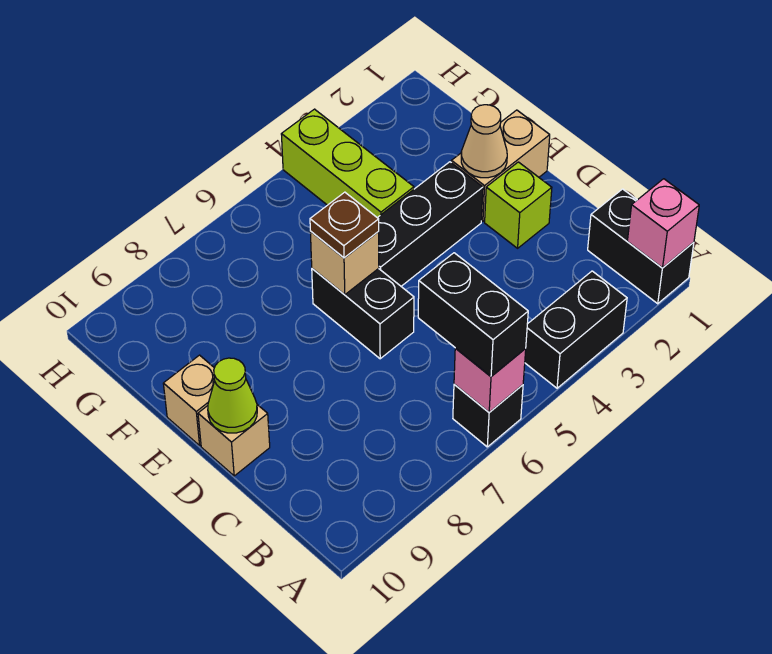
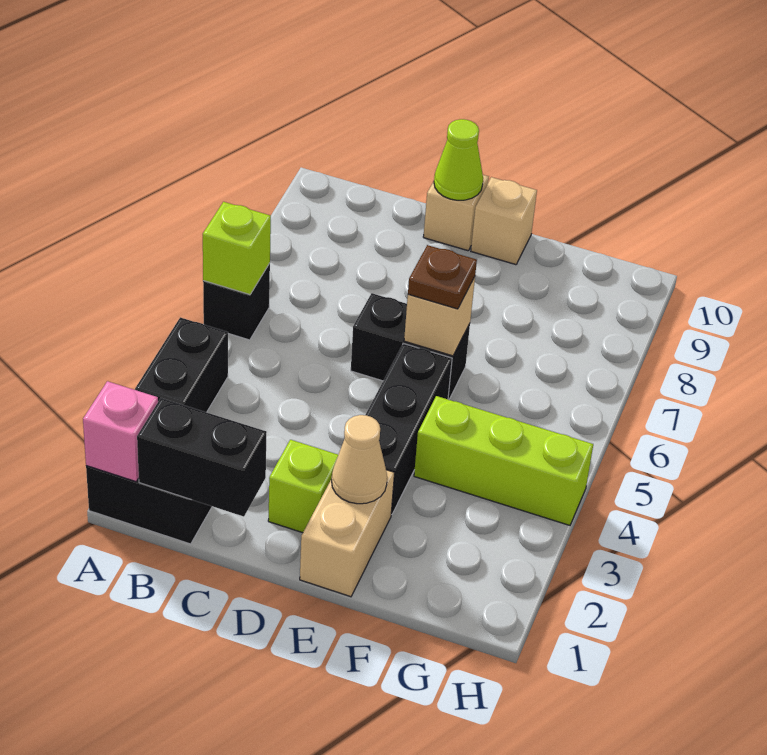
pink brick A6 level 2 -> lime brick A6 level 2
black brick A6:B6 level 3 -> black brick B1:C1 level 2

